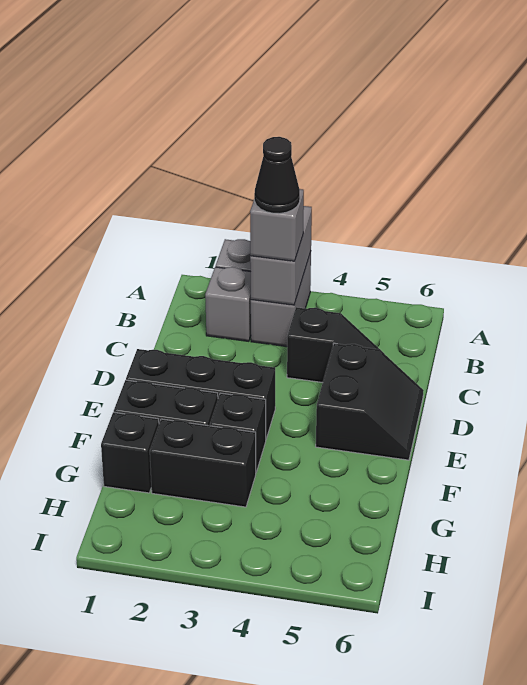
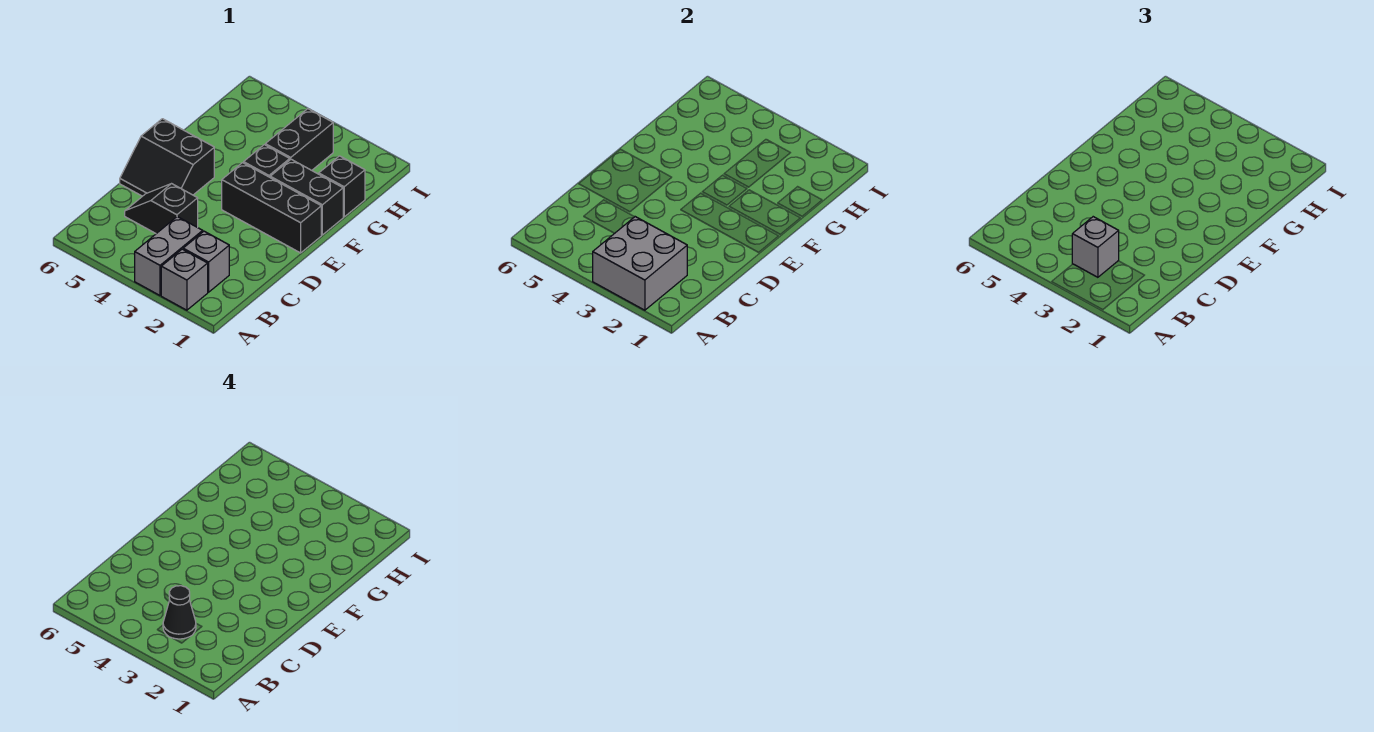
grey brick A3:B3 level 2 -> grey brick A2:B3 level 2
black slope D5:E6 level 1 top 5 -> black slope D5:E6 level 1 top E
black brick G2:G3 level 1 -> black brick G3:H3 level 1

